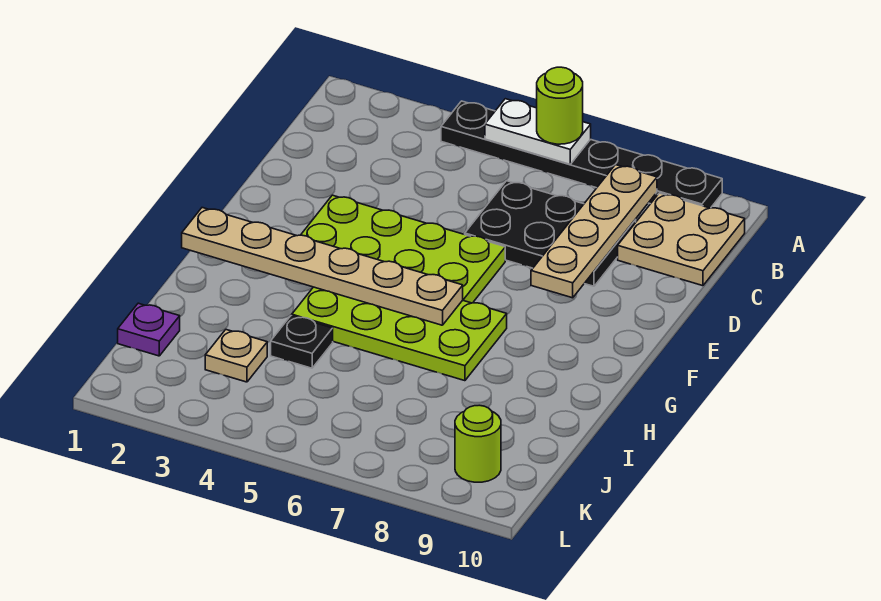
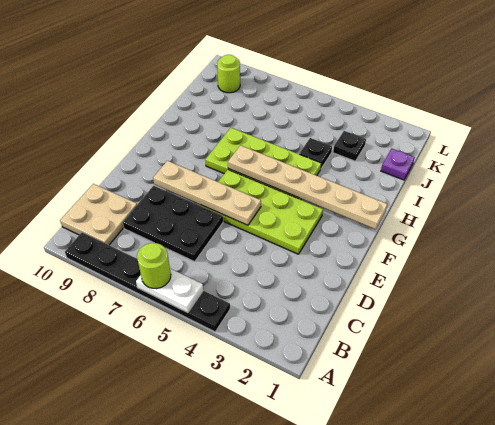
tan plate B8:E8 level 2 -> tan plate E5:E8 level 2
tan plate J3 level 1 -> black plate J3 level 1

